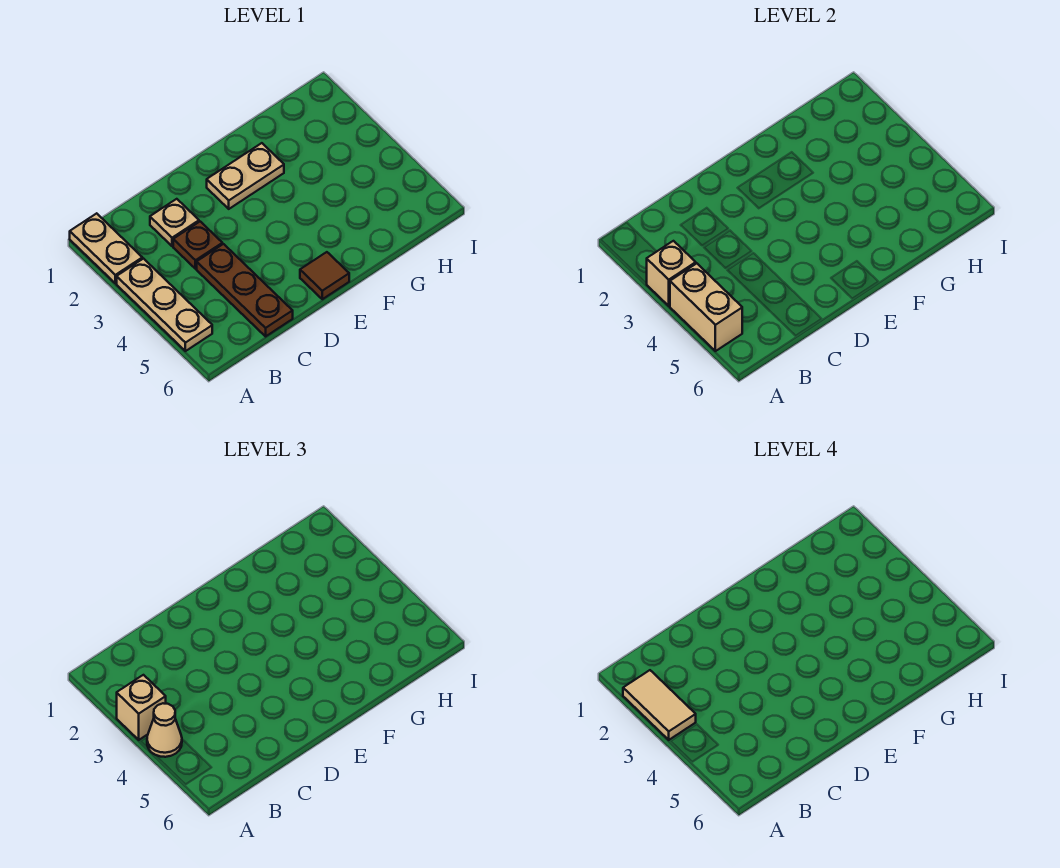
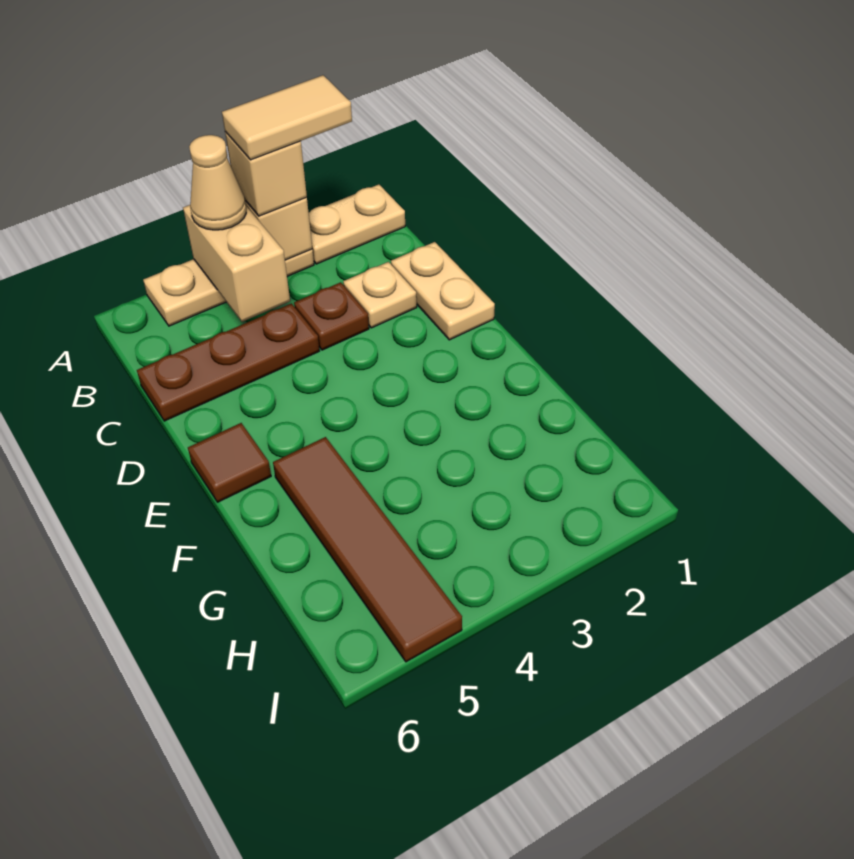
tan brick A4:A5 level 2 -> tan brick A4:B4 level 2
tan plate E2:F2 level 1 -> tan plate C1:D1 level 1
none -> brown tile F5:I5 level 1

